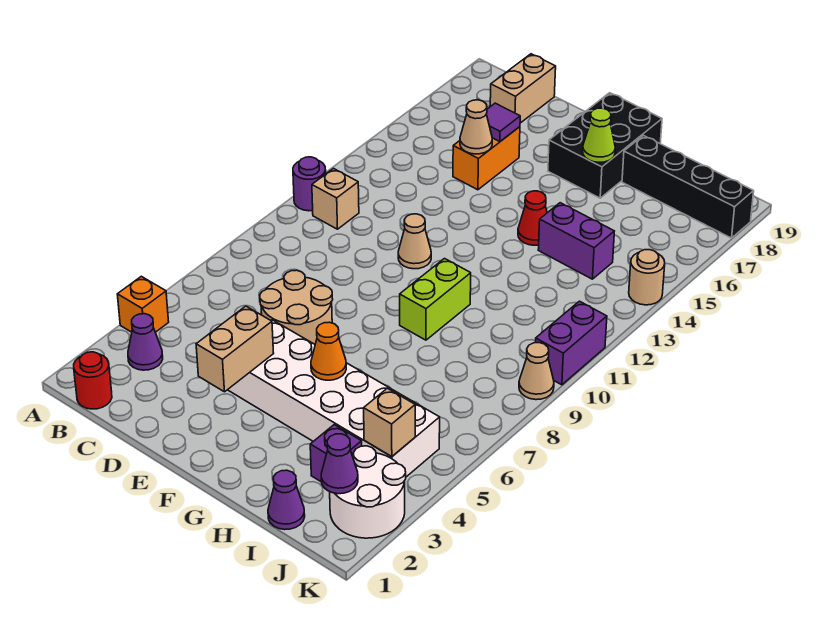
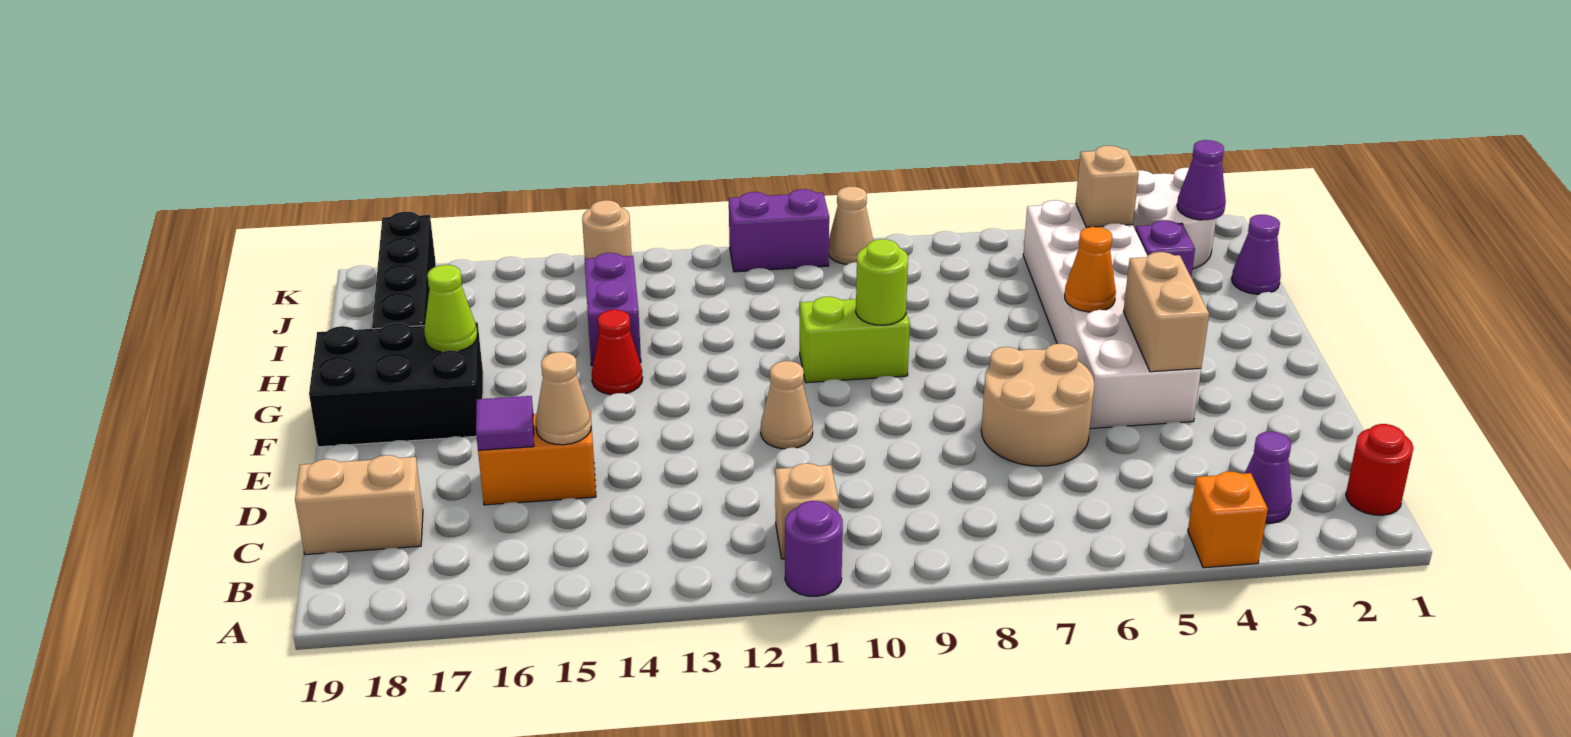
tan brick E3:E4 level 2 -> tan brick E4:F4 level 2
none -> lime round brick G9 level 2

